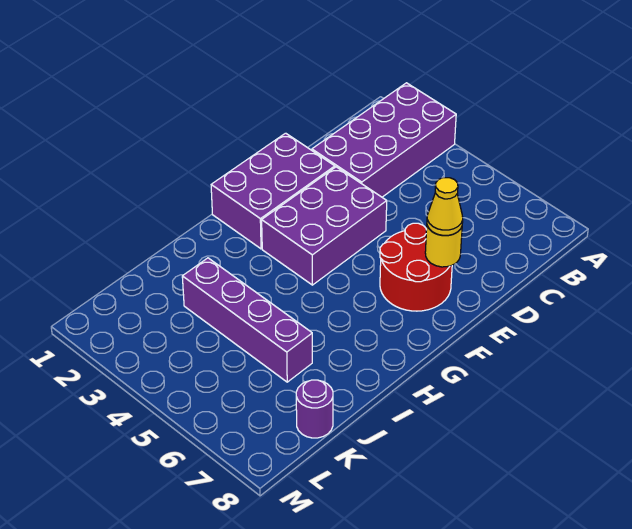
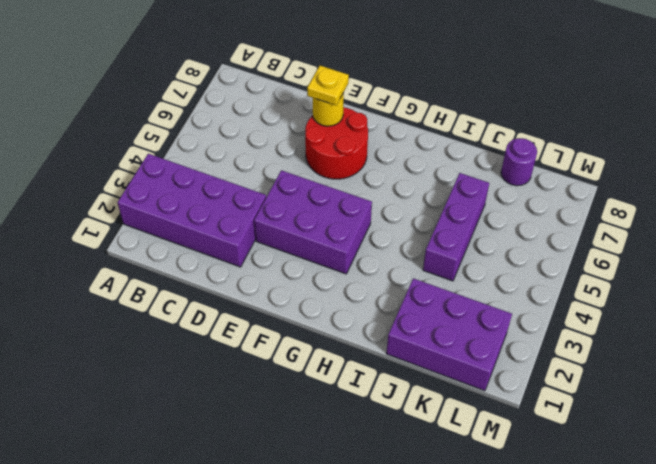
purple brick E1:G2 level 1 -> purple brick J1:L2 level 1
yellow cone E7 level 3 -> yellow plate E7 level 3
purple brick J3:J6 level 1 -> purple brick J4:J6 level 1

